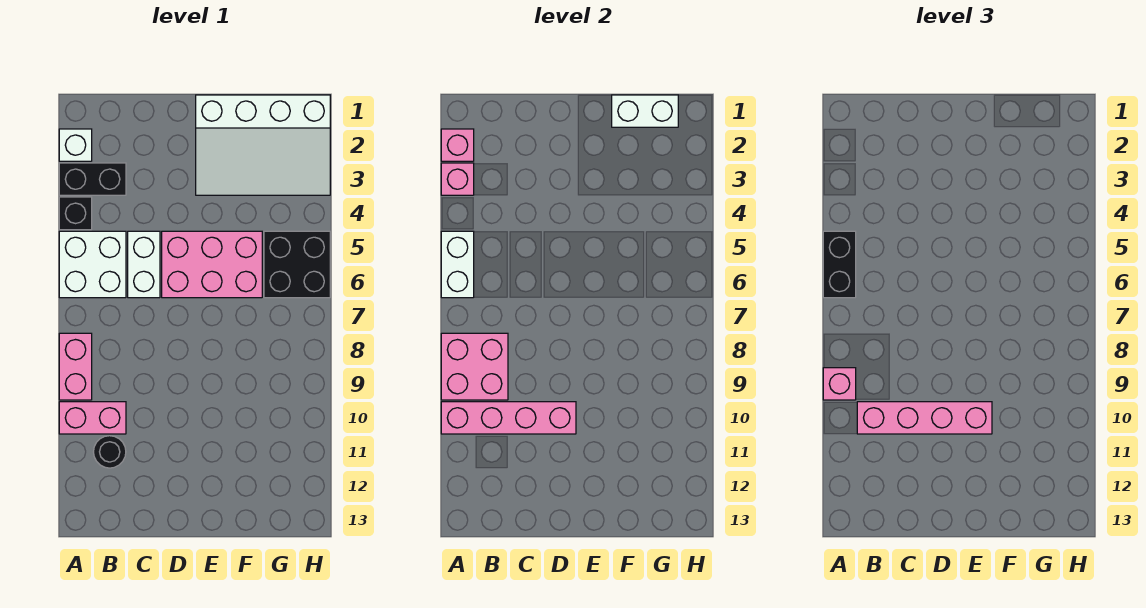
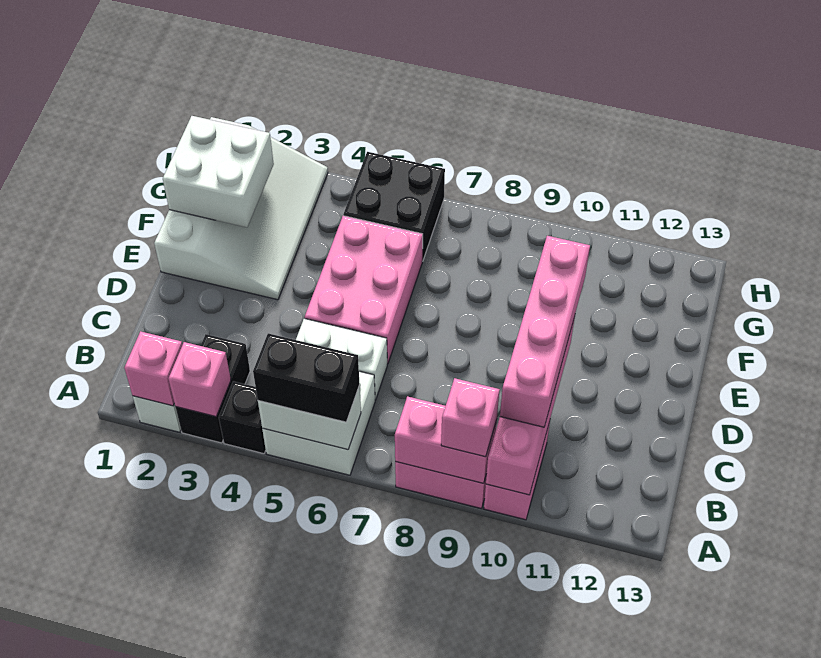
pink brick A8:B9 level 2 -> pink brick A8:A9 level 2
black round brick B11 level 1 -> none
white brick F1:G1 level 2 -> white brick F1:G2 level 2

